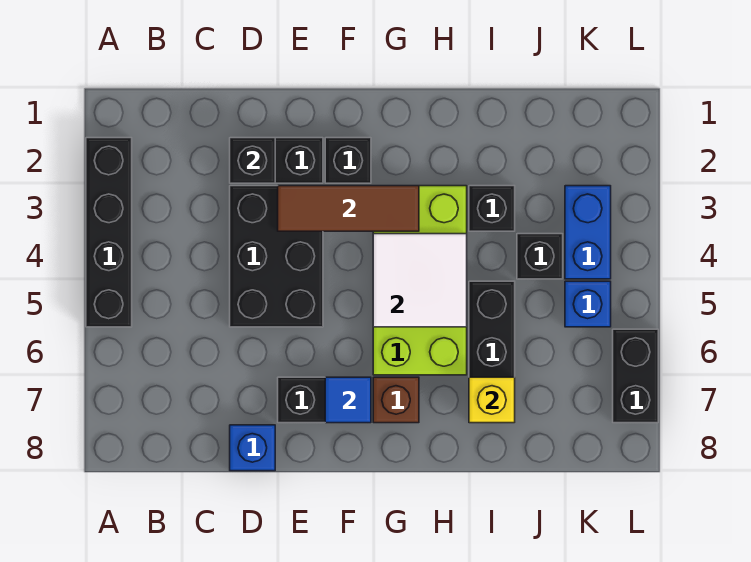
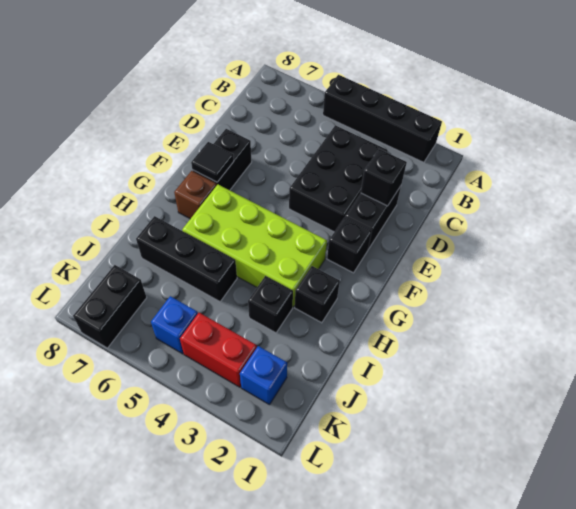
black brick D3:E5 level 1 -> black brick C3:E4 level 1
blue brick D8 level 1 -> blue brick K2 level 1
brown tile E3:G3 level 2 -> none
blue tile F7 level 2 -> black tile F7 level 2
white tile G4:H5 level 2 -> none
yellow brick I7 level 2 -> none
black brick J4 level 1 -> black brick H2 level 1
blue brick K3:K4 level 1 -> red brick K3:K4 level 1
black brick L6:L7 level 1 -> black brick K7:L7 level 1

